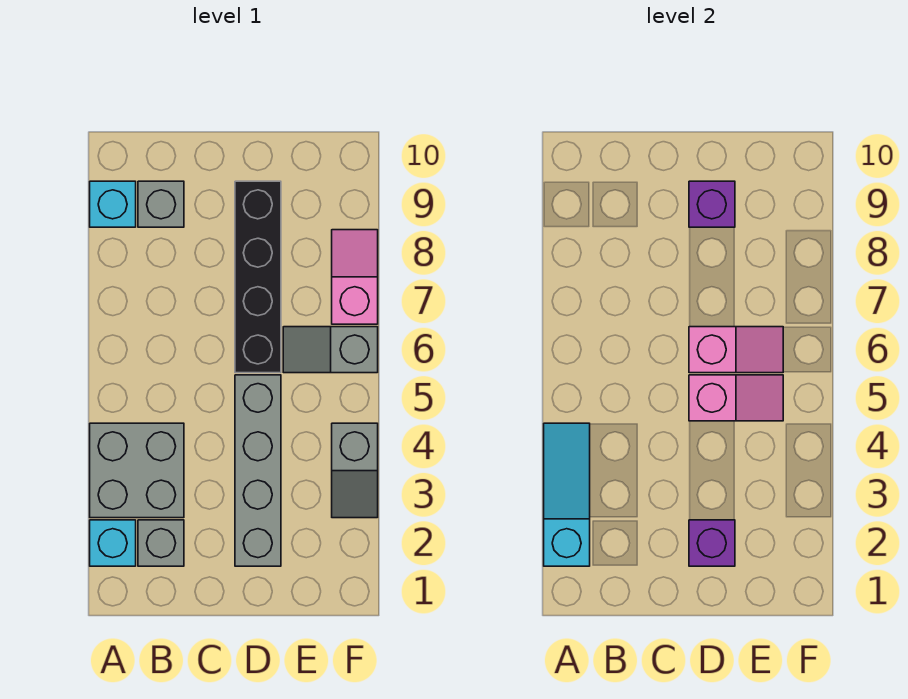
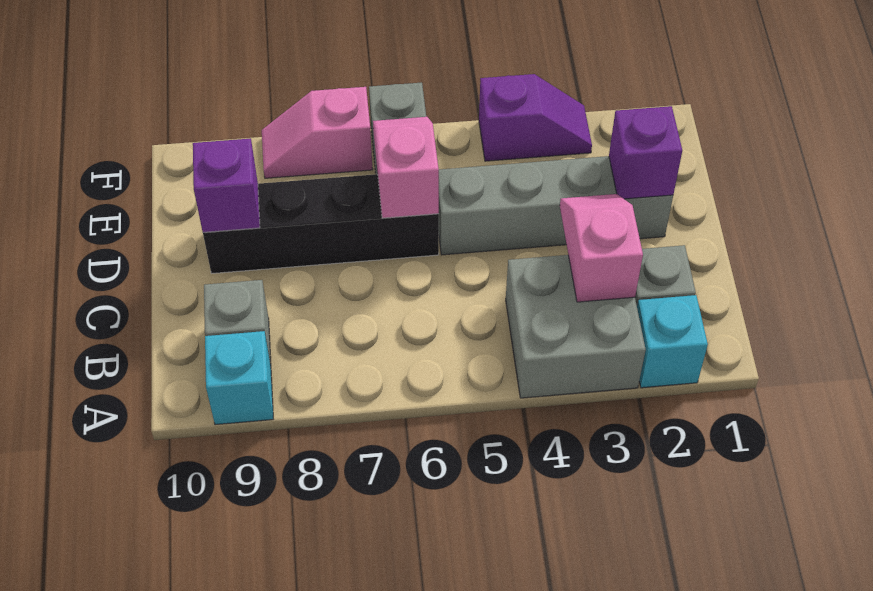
cyan slope A2:A4 level 2 top 2 -> none
pink slope D5:E5 level 2 top D -> pink slope B3:C3 level 2 top B
grey slope F3:F4 level 1 top 4 -> purple slope F3:F4 level 1 top 4

